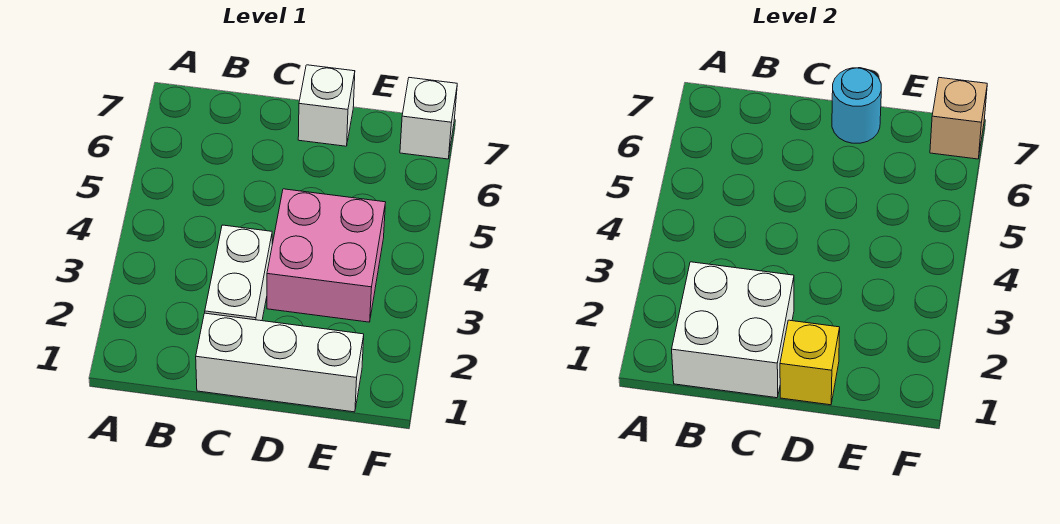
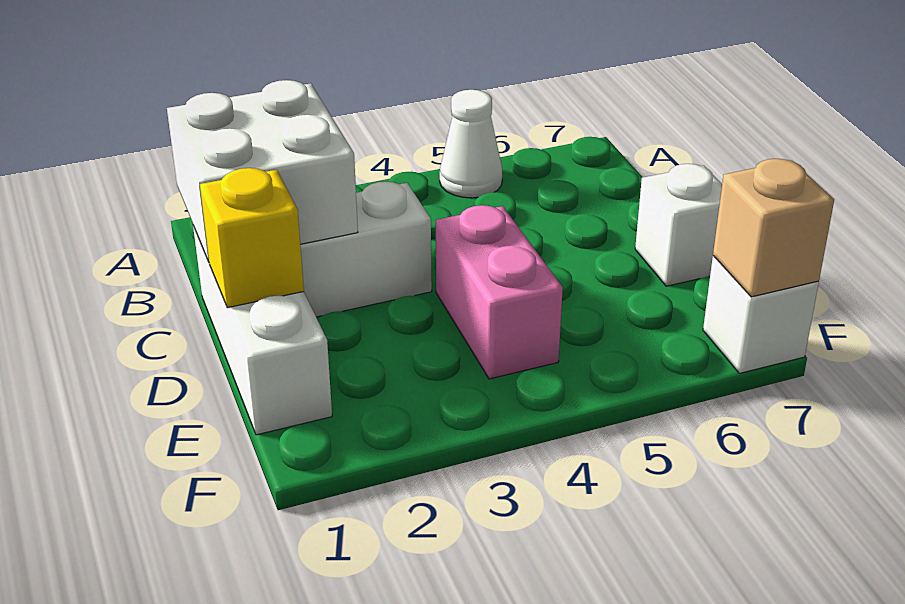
none -> white cone A5 level 1
pink brick D3:E4 level 1 -> pink brick D4:E4 level 1
cyan round brick D7 level 2 -> none

